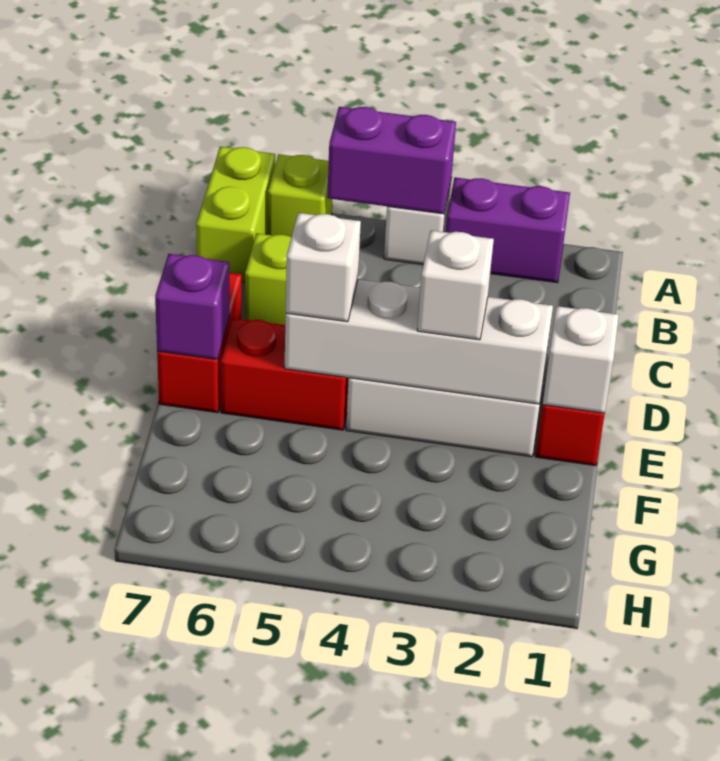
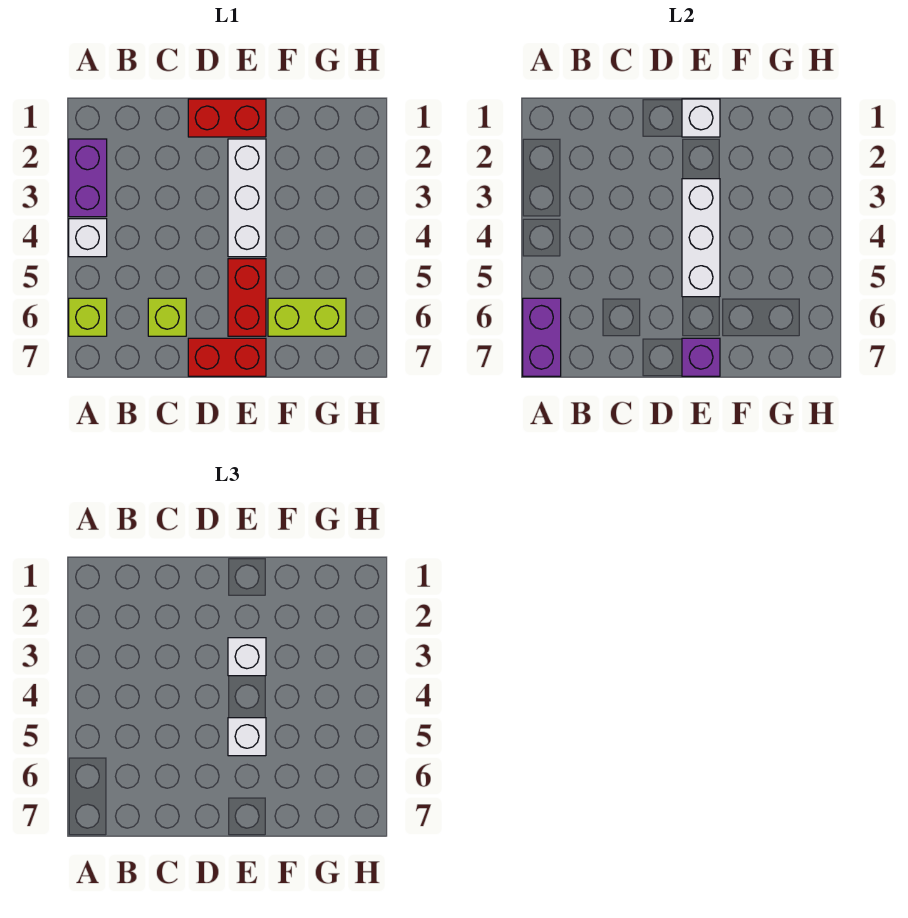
purple brick A4:A5 level 2 -> purple brick A6:A7 level 2
lime brick A7:B7 level 1 -> lime brick F6:G6 level 1
white brick E2:E5 level 2 -> white brick E3:E5 level 2

